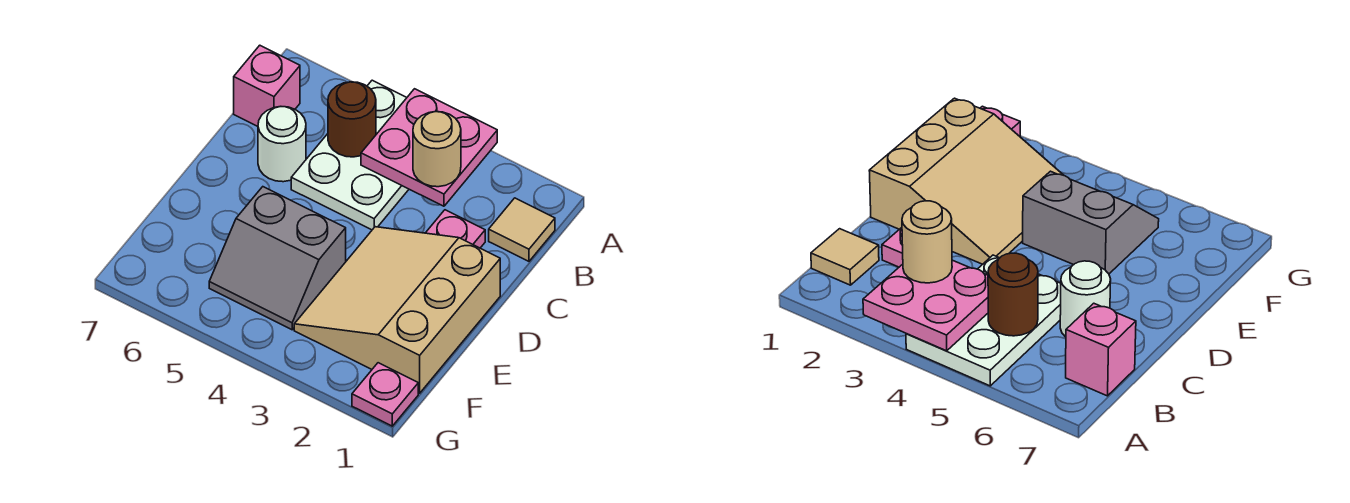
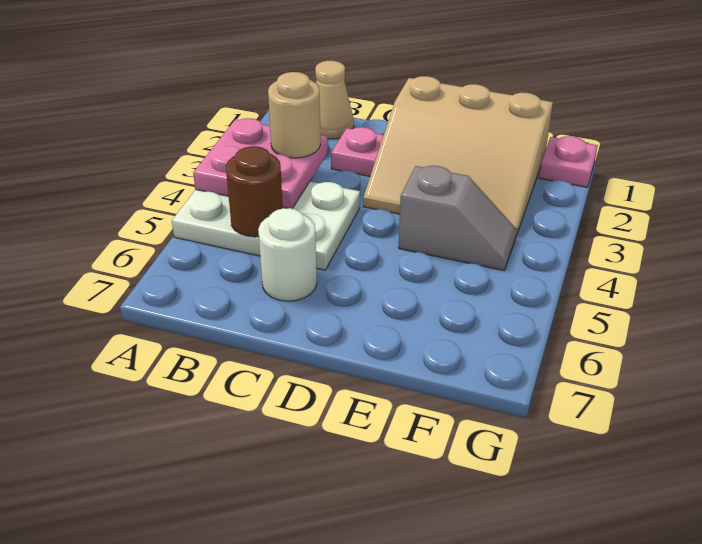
tan tile B1 level 1 -> tan cone B1 level 1
pink brick B7 level 1 -> none
grey slope E4:F5 level 1 top E -> grey slope E4:F4 level 1 top E

